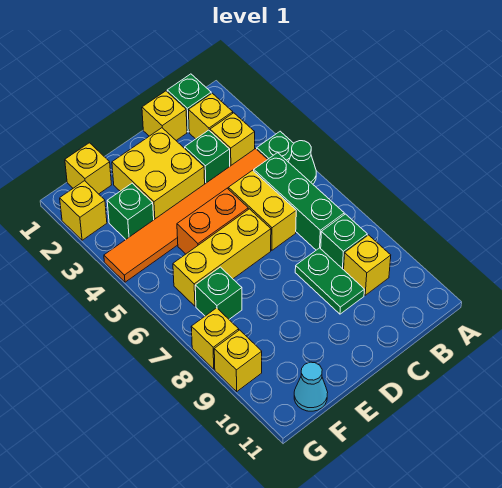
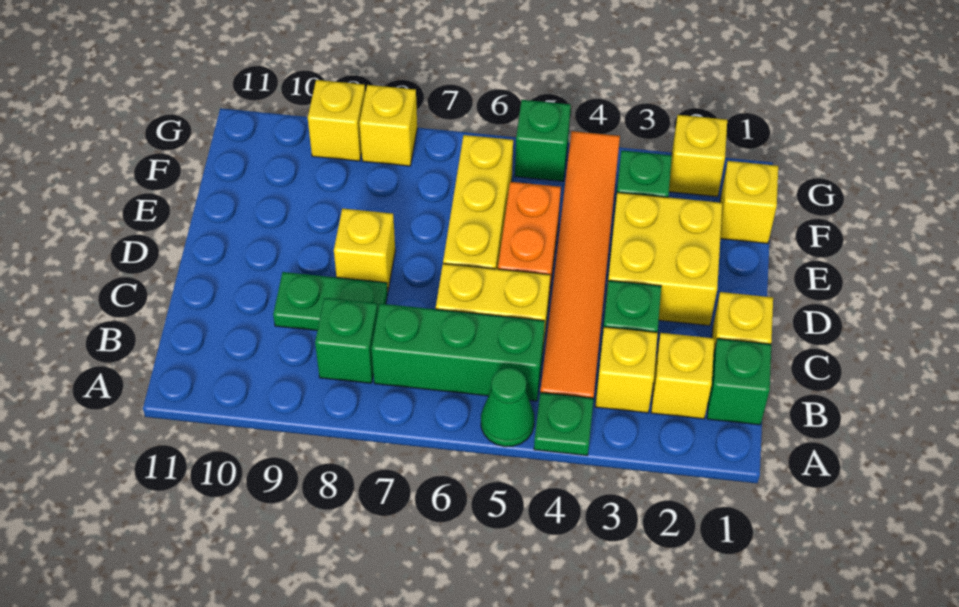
yellow brick B9 level 1 -> yellow brick D8 level 1
green brick F7 level 1 -> green brick G5 level 1
cyan cone F11 level 1 -> none

